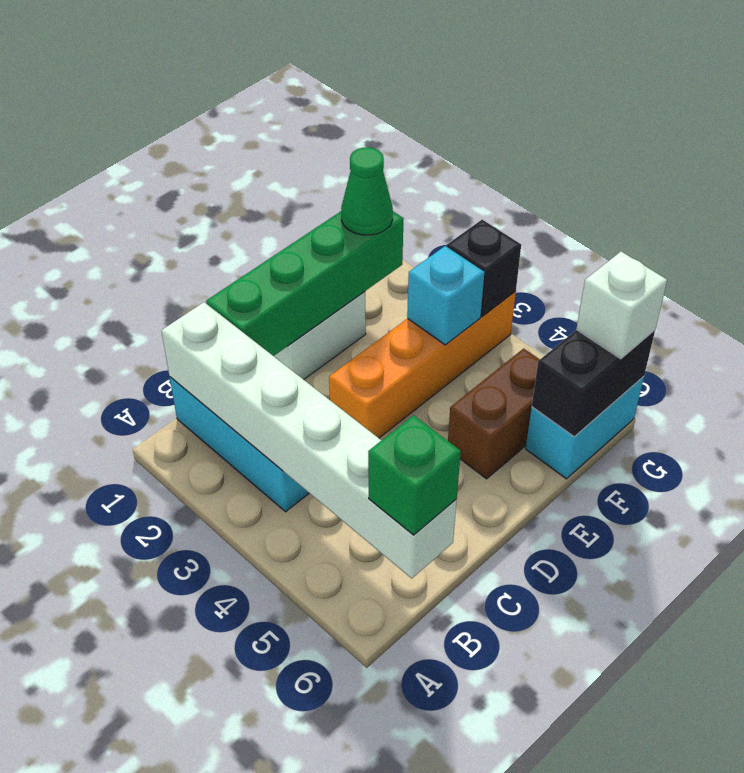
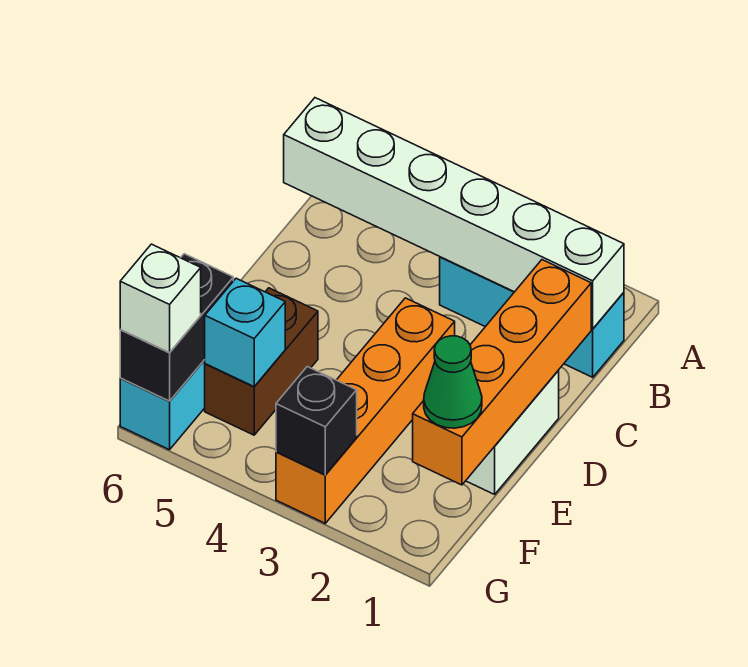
green brick B6 level 3 -> none
green brick C1:F1 level 2 -> orange brick C1:F1 level 2
cyan brick F3 level 2 -> cyan brick F5 level 2

